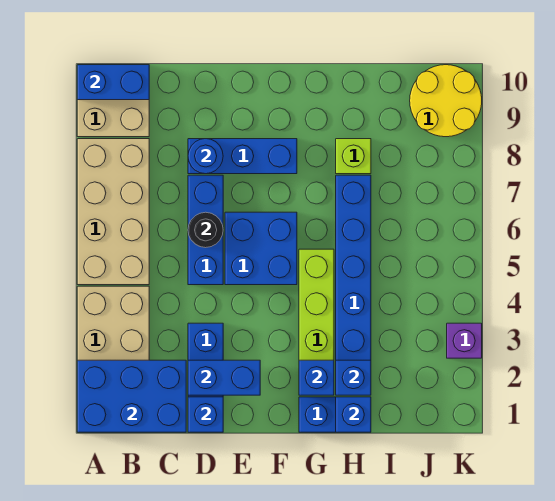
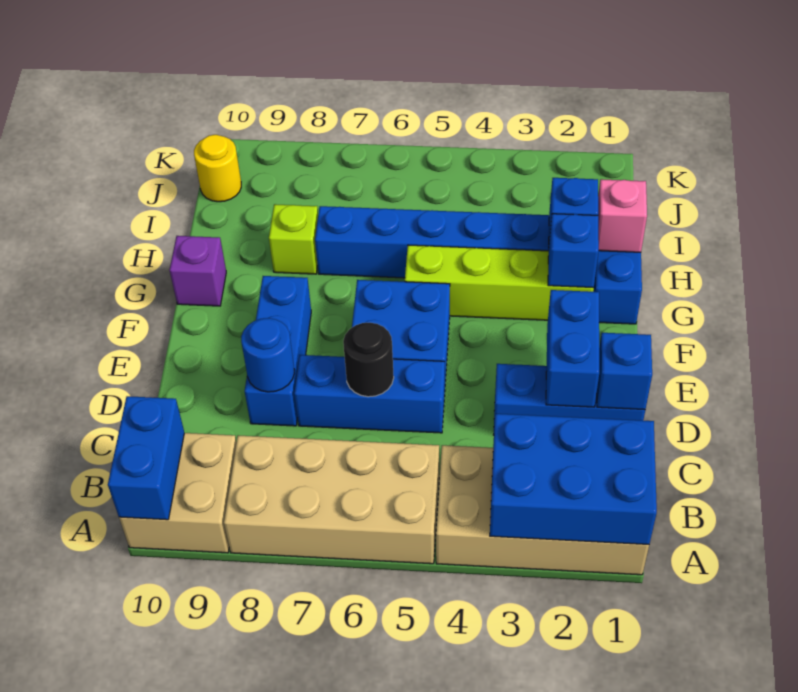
blue brick A1:C2 level 2 -> blue brick A1:B3 level 2
blue brick H1 level 2 -> pink brick H1 level 2
yellow round brick J9:K10 level 1 -> yellow round brick J10 level 1
purple brick K3 level 1 -> purple brick G10 level 1

